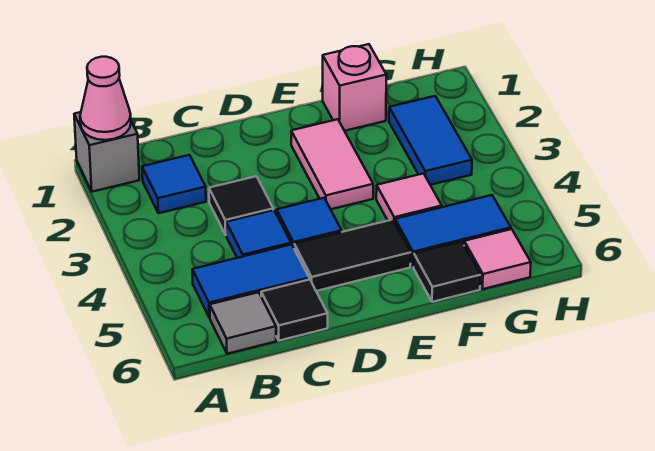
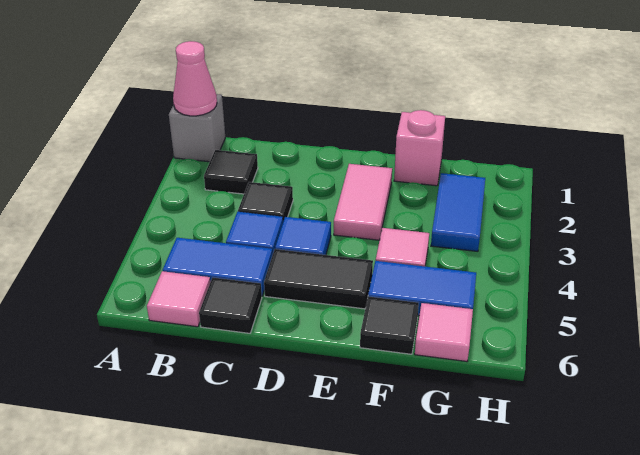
blue tile B2 level 1 -> black tile B2 level 1
grey tile B6 level 1 -> pink tile B6 level 1

